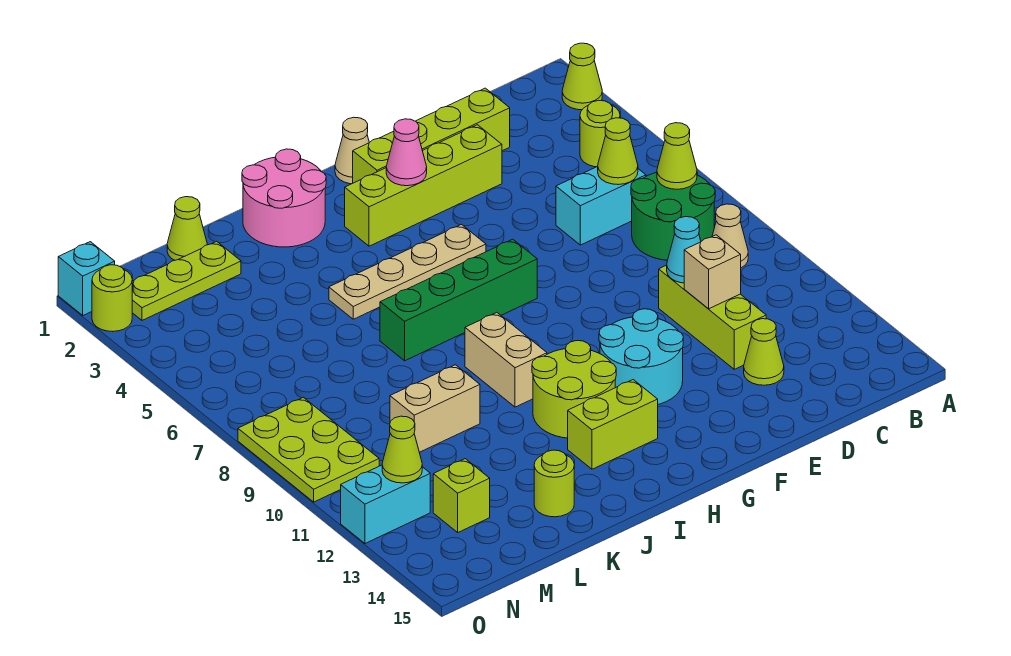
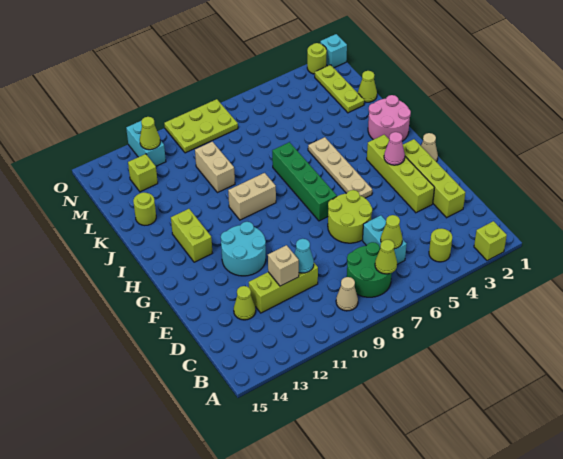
lime cone A2 level 1 -> lime brick A2 level 1
lime round brick H11:I12 level 1 -> lime round brick E6:F7 level 1

